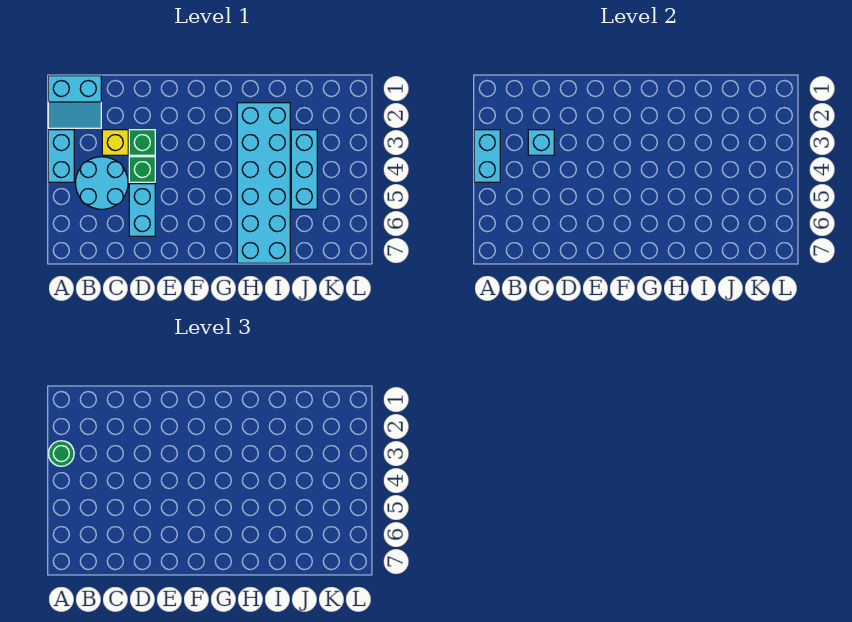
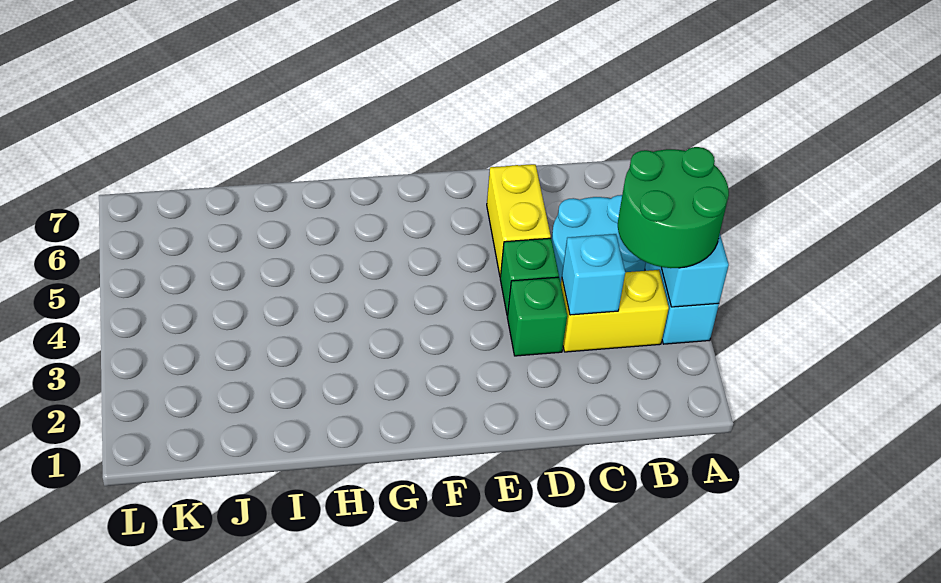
cyan slope A1:B2 level 1 top 1 -> none
green round brick A3 level 3 -> green round brick A3:B4 level 3
yellow brick C3 level 1 -> yellow brick B3:C3 level 1
cyan brick D5:D6 level 1 -> yellow brick D5:D6 level 1
cyan brick H2:I7 level 1 -> none
cyan brick J3:J5 level 1 -> none

